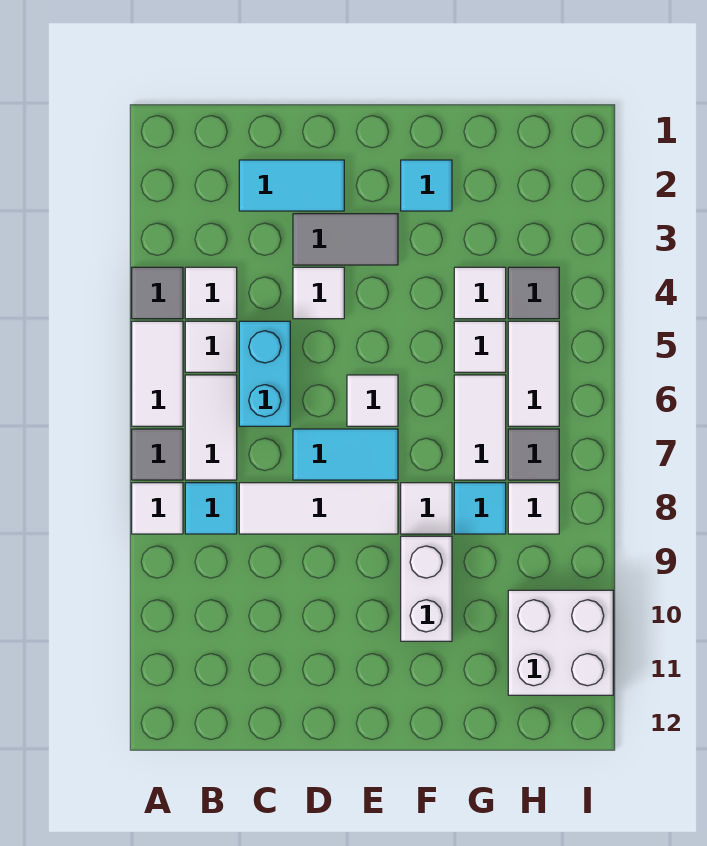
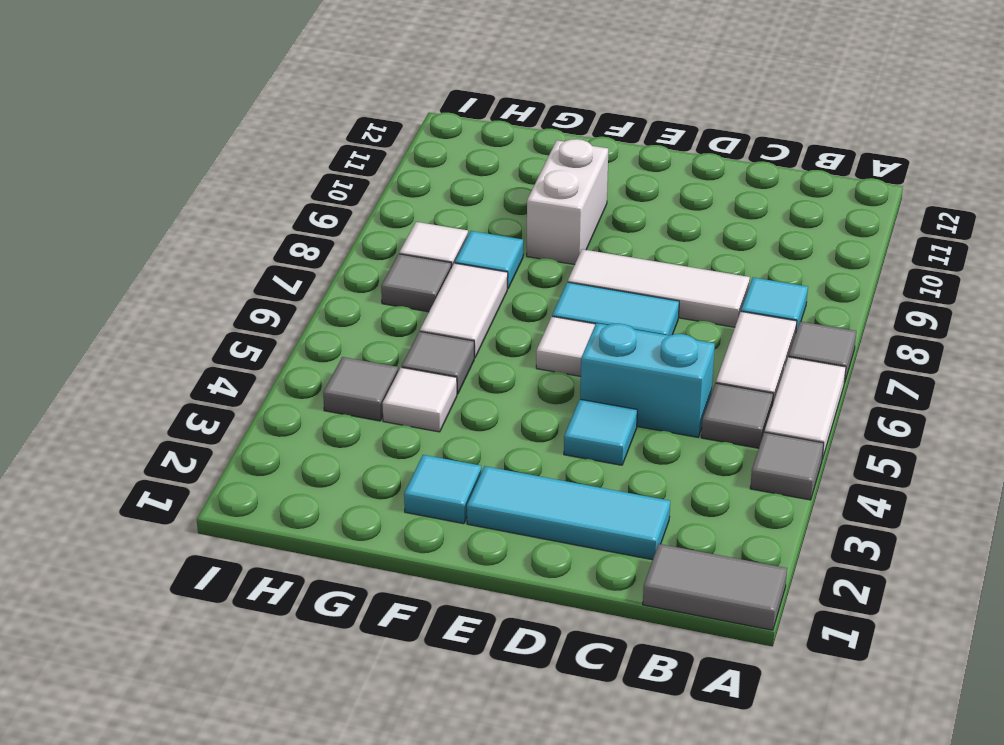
white tile A8 level 1 -> none
white tile B4 level 1 -> none
white tile B5 level 1 -> grey tile B5 level 1
cyan tile C2:D2 level 1 -> cyan tile C2:E2 level 1
cyan brick C5:C6 level 1 -> cyan brick C5:D5 level 1
grey tile D3:E3 level 1 -> grey tile A1:B1 level 1
white tile D4 level 1 -> cyan tile D4 level 1
white tile F8 level 1 -> none
white tile G5 level 1 -> grey tile G5 level 1
white tile H5:H6 level 1 -> none
white brick H10:I11 level 1 -> none

